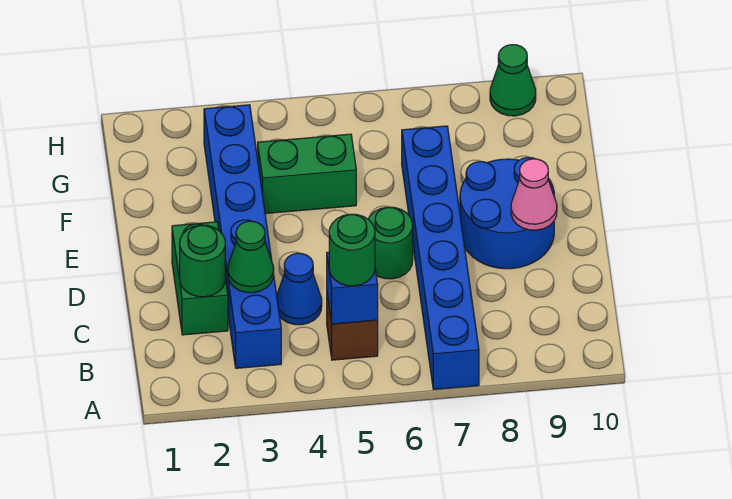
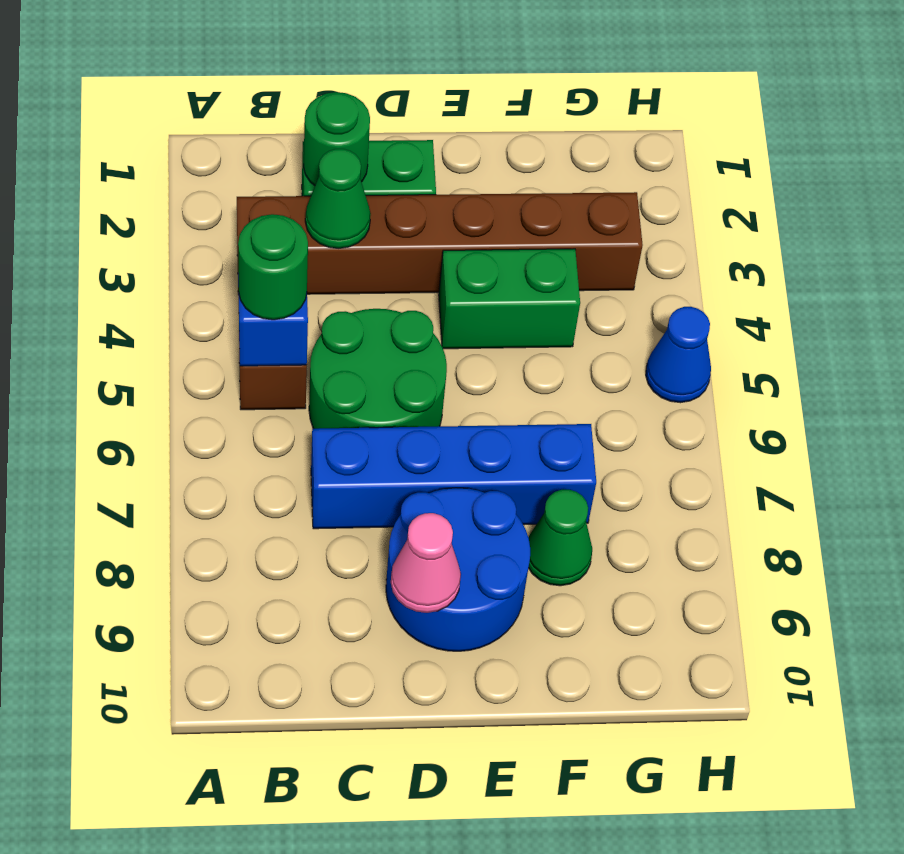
blue brick A7:F7 level 1 -> blue brick C7:F7 level 1
blue brick B3:G3 level 1 -> brown brick B3:G3 level 1
blue cone C4 level 1 -> blue cone H5 level 1
green round brick D6 level 1 -> green round brick C5:D6 level 1
green brick F4:F5 level 1 -> green brick E4:F4 level 1
green cone H9 level 1 -> green cone F8 level 1

